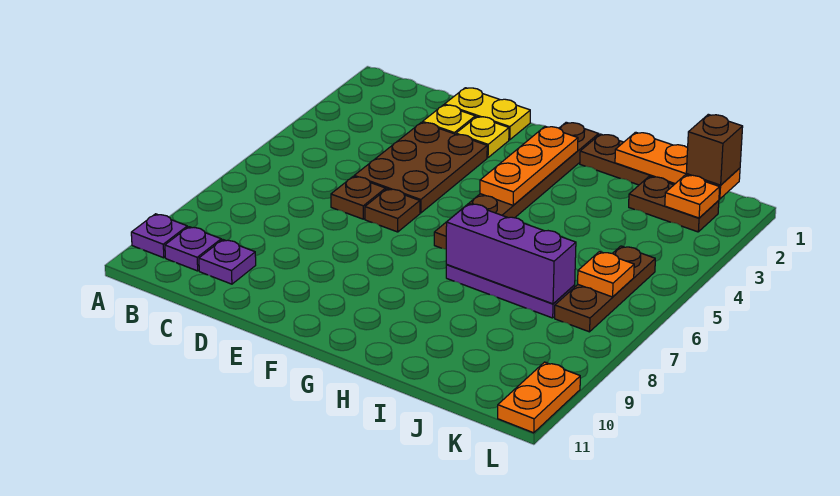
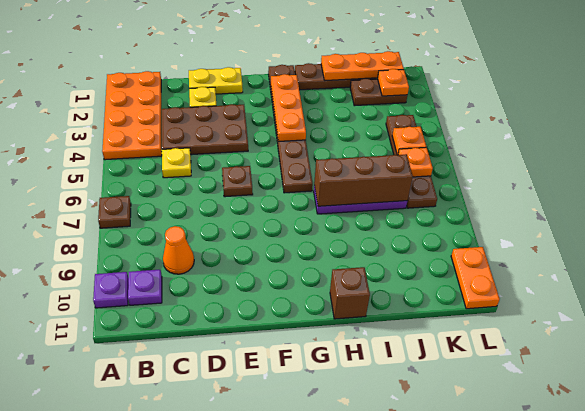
none -> orange plate A1:B4 level 1
none -> orange cone C9 level 1
purple plate C10 level 1 -> none
brown plate D3:E5 level 1 -> brown plate C3:E4 level 1
brown plate D6 level 1 -> brown plate A7 level 1
yellow plate E2 level 1 -> yellow plate C5 level 1
purple brick H7:J7 level 2 -> brown brick H7:J7 level 2
brown brick K1 level 3 -> brown brick H11 level 1
brown plate K5:K7 level 1 -> brown plate K4:K7 level 1
none -> orange plate K5 level 2

